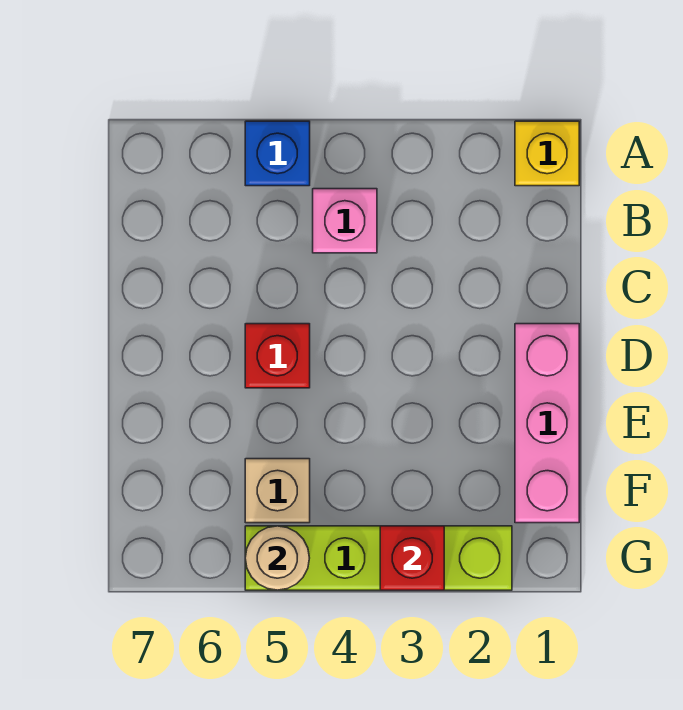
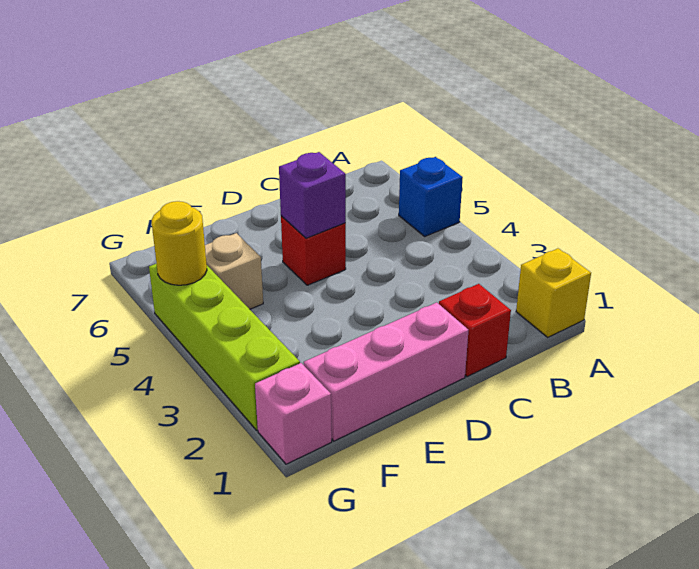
pink brick B4 level 1 -> pink brick G1 level 1
none -> purple brick D5 level 2
red brick G3 level 2 -> red brick C1 level 1
tan round brick G5 level 2 -> yellow round brick G5 level 2

